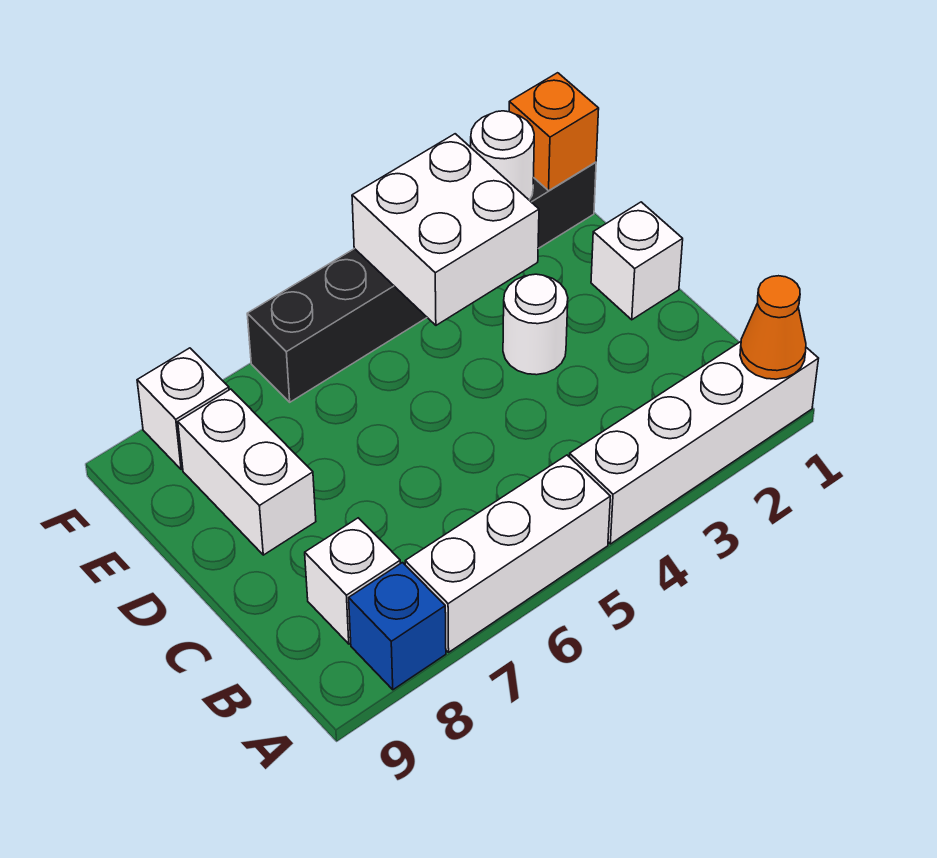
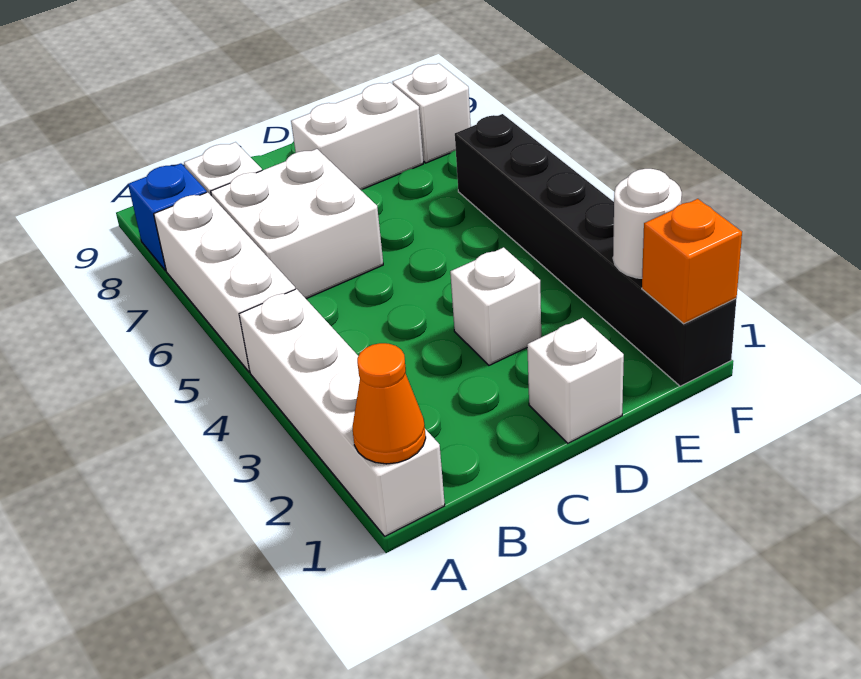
white round brick D3 level 1 -> white brick D3 level 1
white brick E3:F4 level 2 -> white brick B6:C7 level 1

